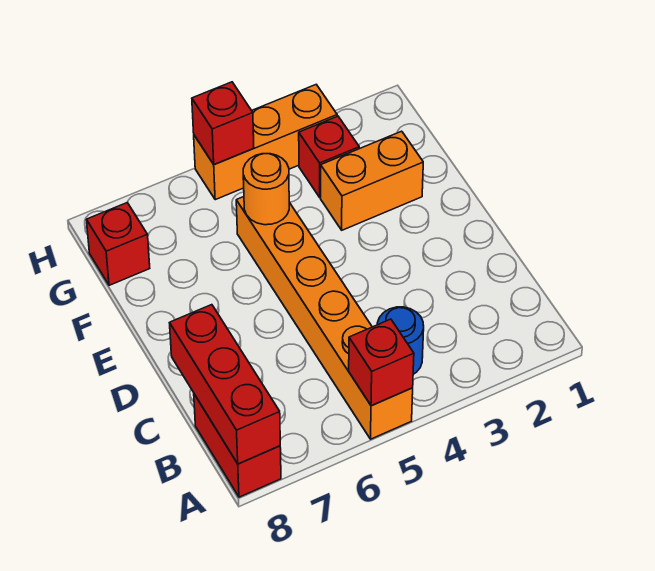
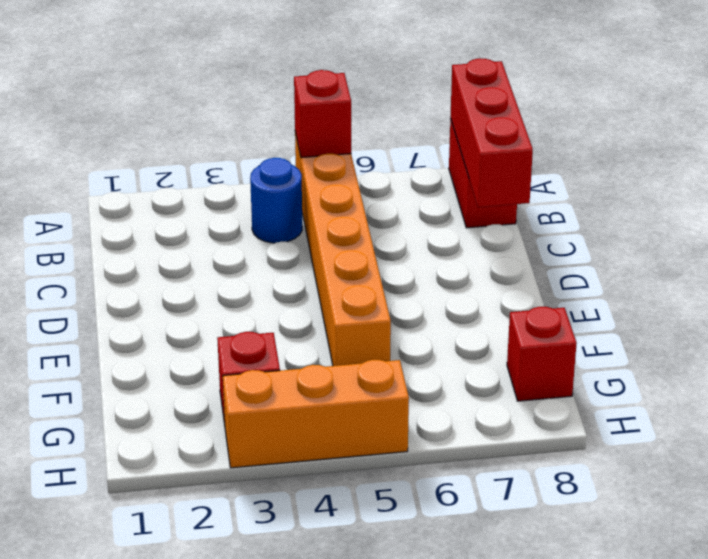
orange brick F2:F3 level 1 -> none
orange round brick F5 level 2 -> none
red brick H5 level 2 -> none

